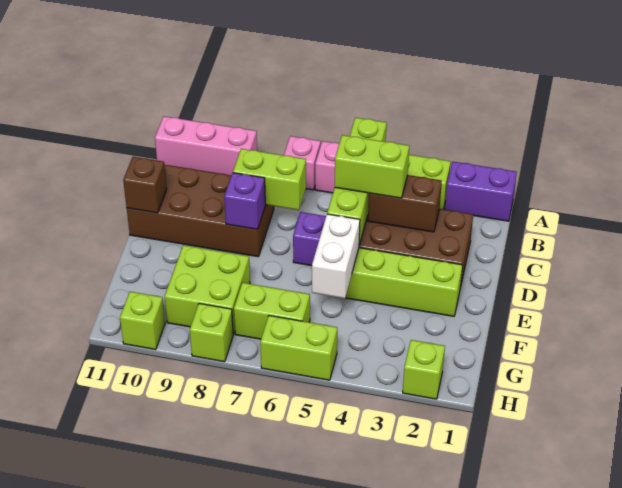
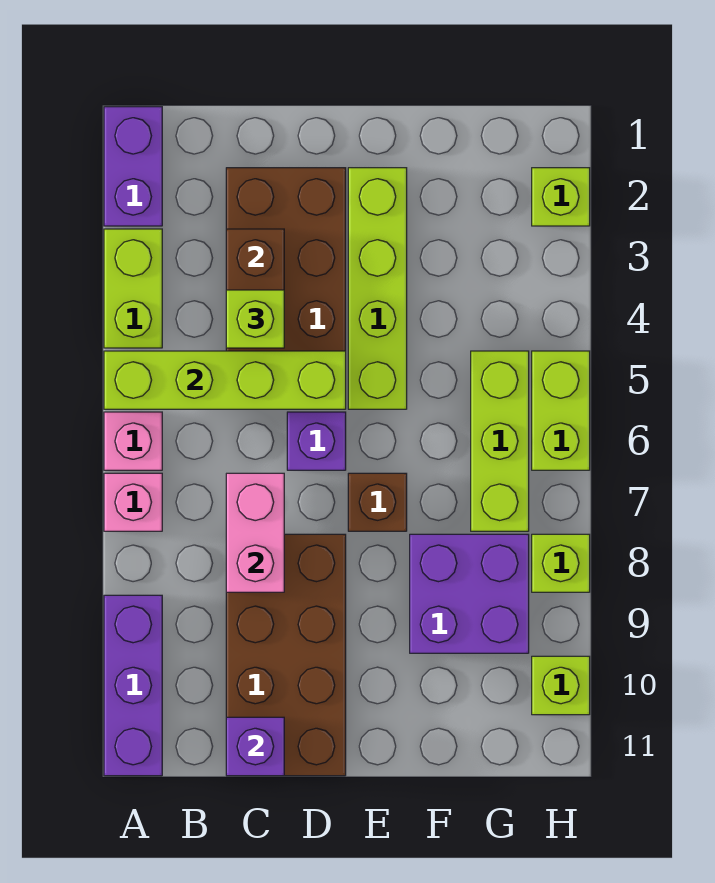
pink brick A9:A11 level 1 -> purple brick A9:A11 level 1
lime brick C4:C5 level 3 -> lime brick C4 level 3
lime brick C7:C8 level 2 -> pink brick C7:C8 level 2
purple brick D8 level 2 -> purple brick C11 level 2
brown brick D11 level 2 -> brown brick E7 level 1
white brick E5:F5 level 2 -> none
lime brick F8:G9 level 1 -> purple brick F8:G9 level 1
lime brick G6:G7 level 1 -> lime brick G5:G7 level 1

